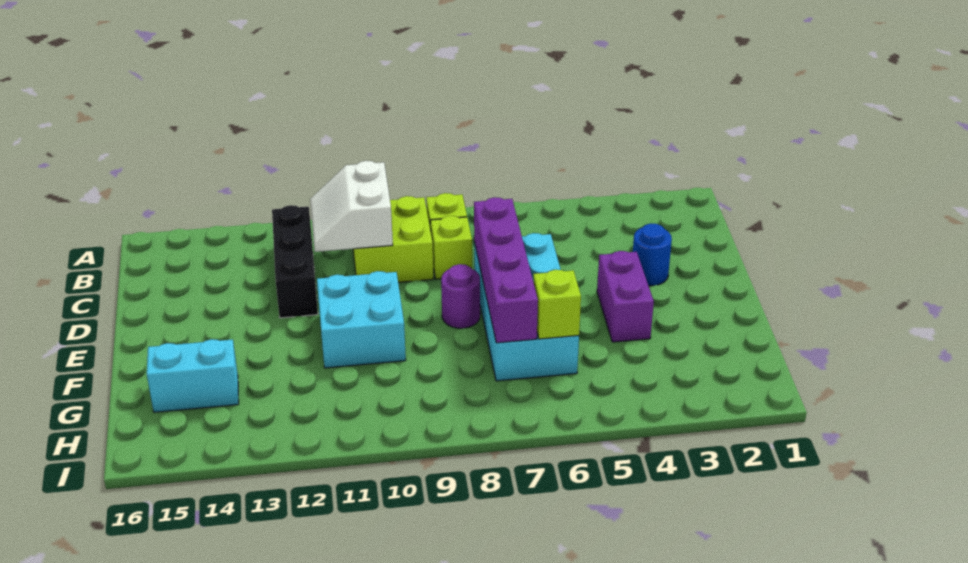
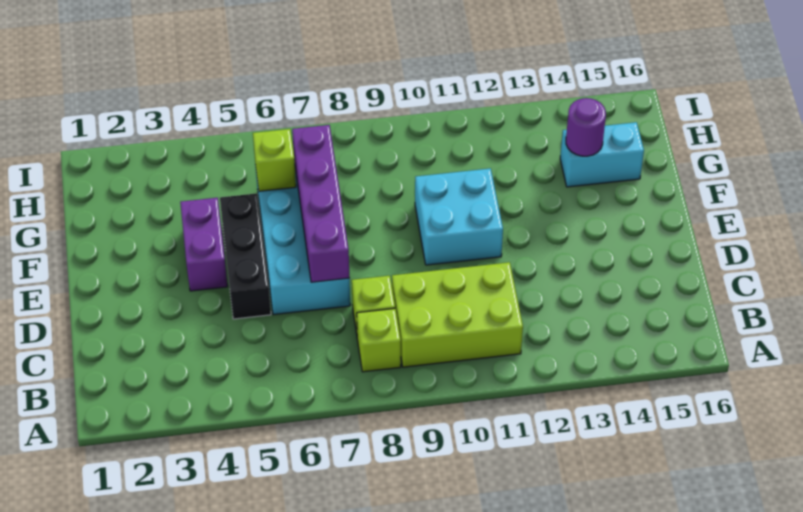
lime brick B9:C10 level 1 -> lime brick B9:C11 level 1
white slope B10:C11 level 2 top 10 -> none
black brick B12:D12 level 1 -> black brick D5:F5 level 1
blue round brick D3 level 1 -> none
purple round brick E8 level 1 -> purple round brick G14 level 2

